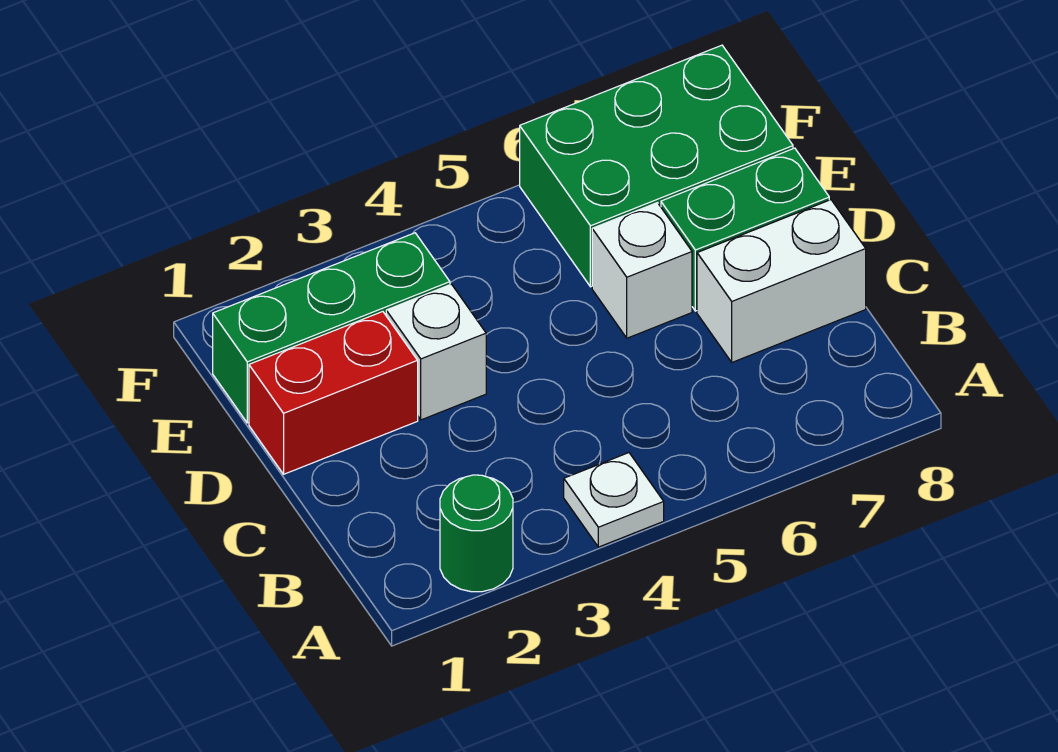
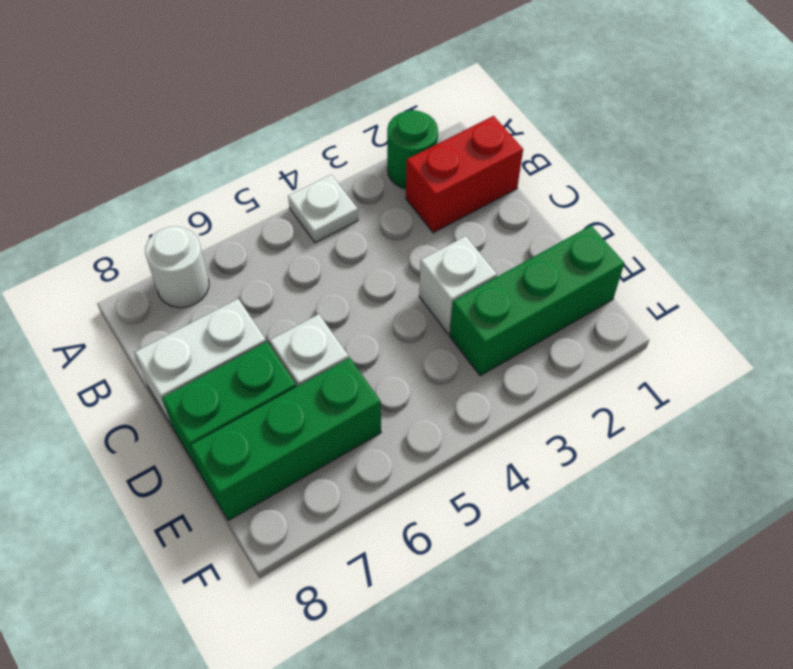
none -> white round brick A7 level 1
red brick D1:D2 level 1 -> red brick B1:B2 level 1
green brick E6:F8 level 1 -> green brick E6:E8 level 1

